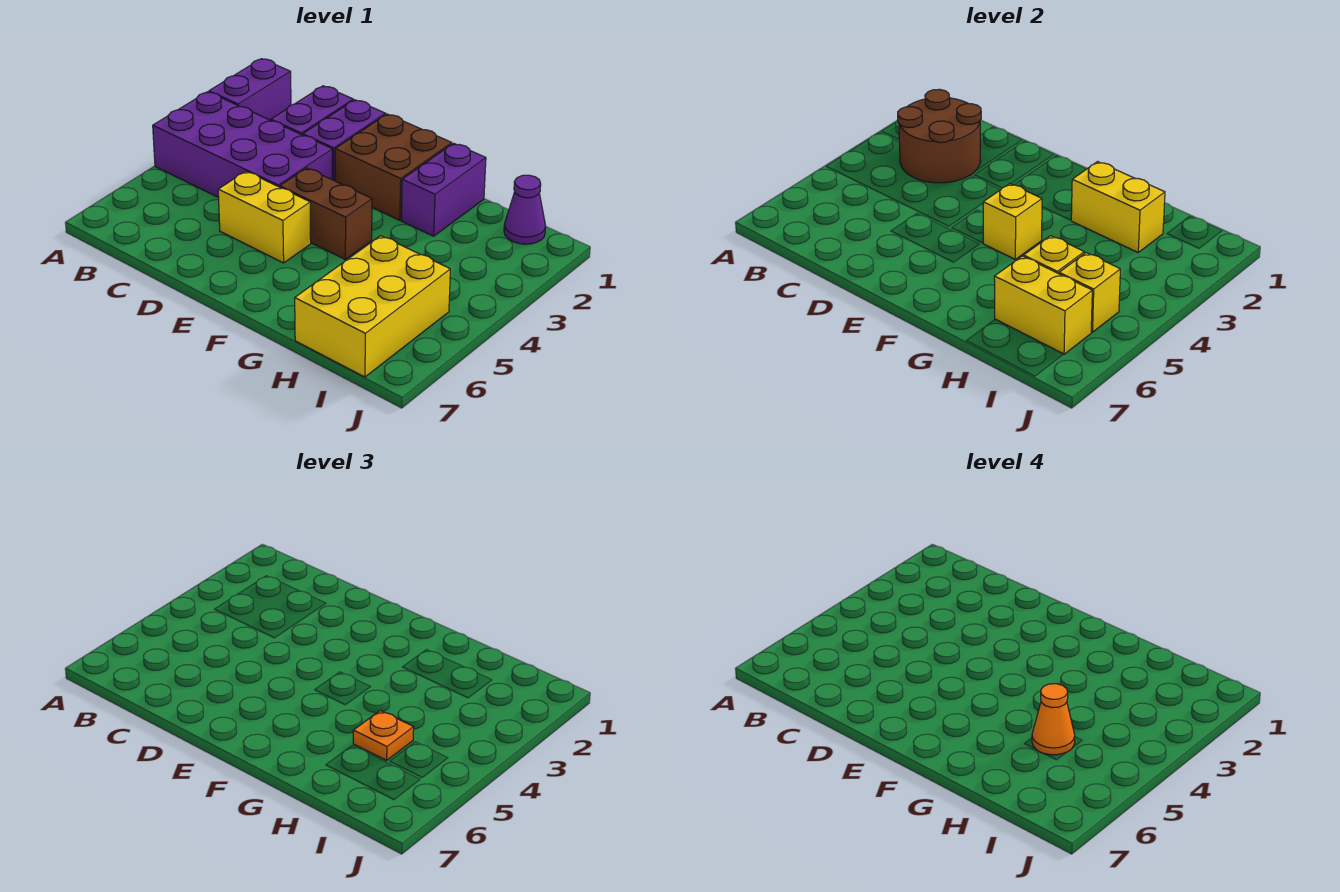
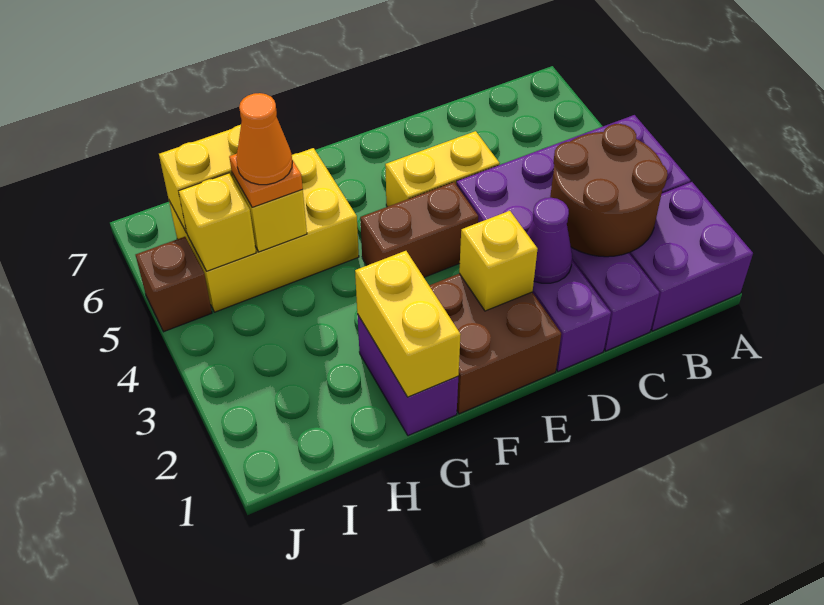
purple brick A1:A2 level 1 -> purple brick A1:B2 level 1
yellow brick F4 level 2 -> yellow brick E2 level 2
yellow brick G2:H2 level 2 -> yellow brick G1:G2 level 2
yellow brick H5:I7 level 1 -> yellow brick G5:I6 level 1
purple cone I1 level 1 -> purple cone D2 level 2
none -> brown brick J5 level 1

